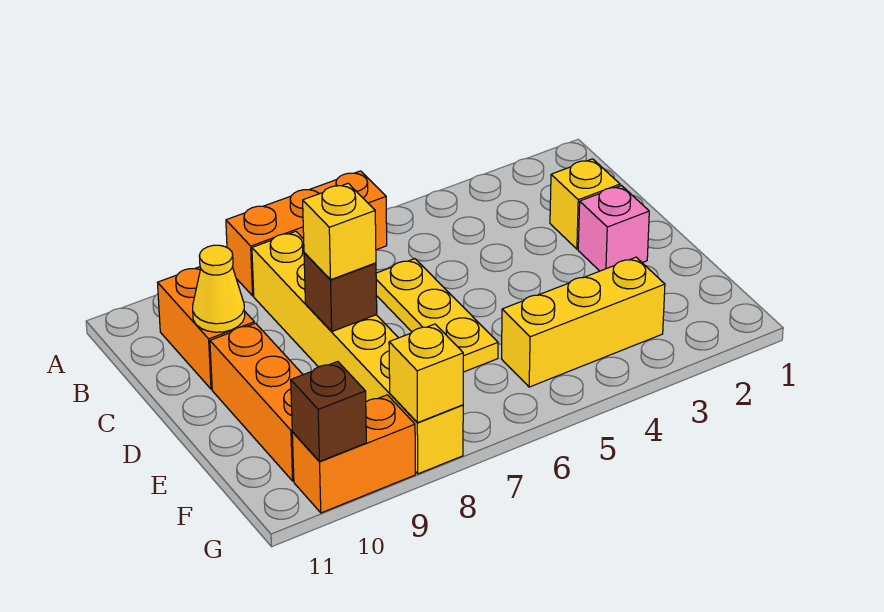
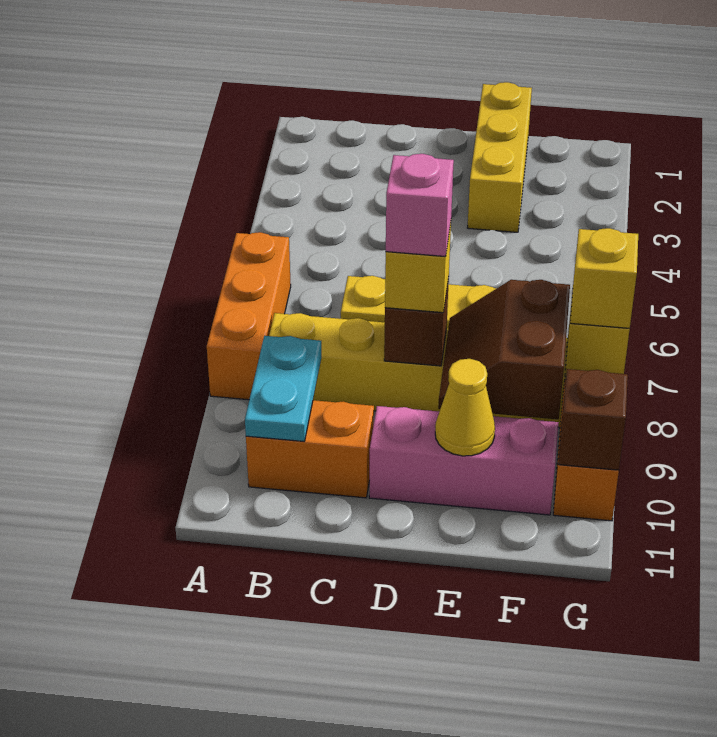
none -> cyan plate B9:B10 level 2
yellow brick C2 level 1 -> yellow brick G8 level 3
yellow cone C10 level 2 -> yellow cone E10 level 2
pink brick D2 level 1 -> pink brick D8 level 4
orange brick D10:F10 level 1 -> pink brick D10:F10 level 1
none -> brown slope E8:F9 level 2 top F
yellow brick F3:F5 level 1 -> yellow brick E1:E3 level 1

